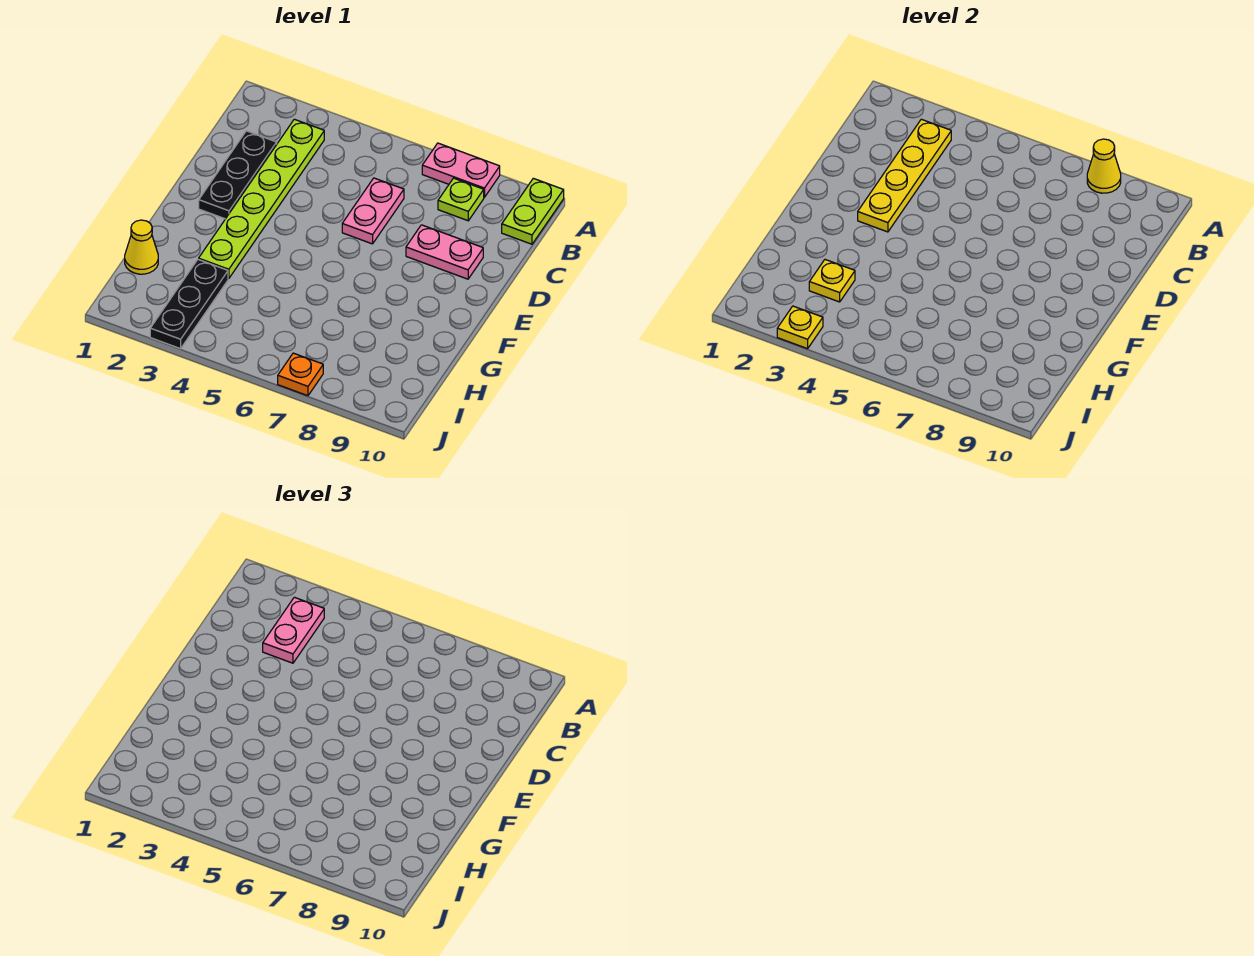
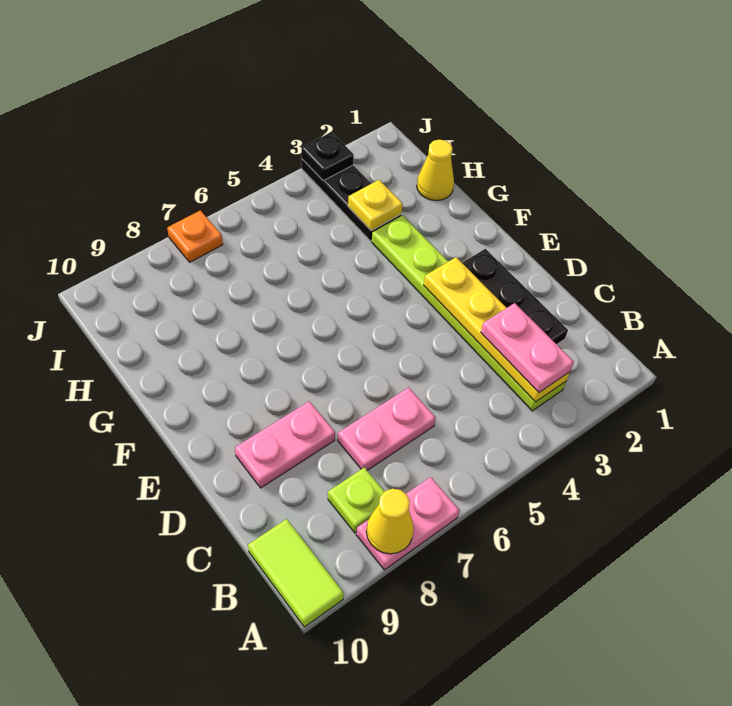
lime plate A10:B10 level 1 -> lime tile A10:B10 level 1
pink plate C6:D6 level 1 -> pink plate C6:C7 level 1
yellow plate J3 level 2 -> black plate J3 level 2

